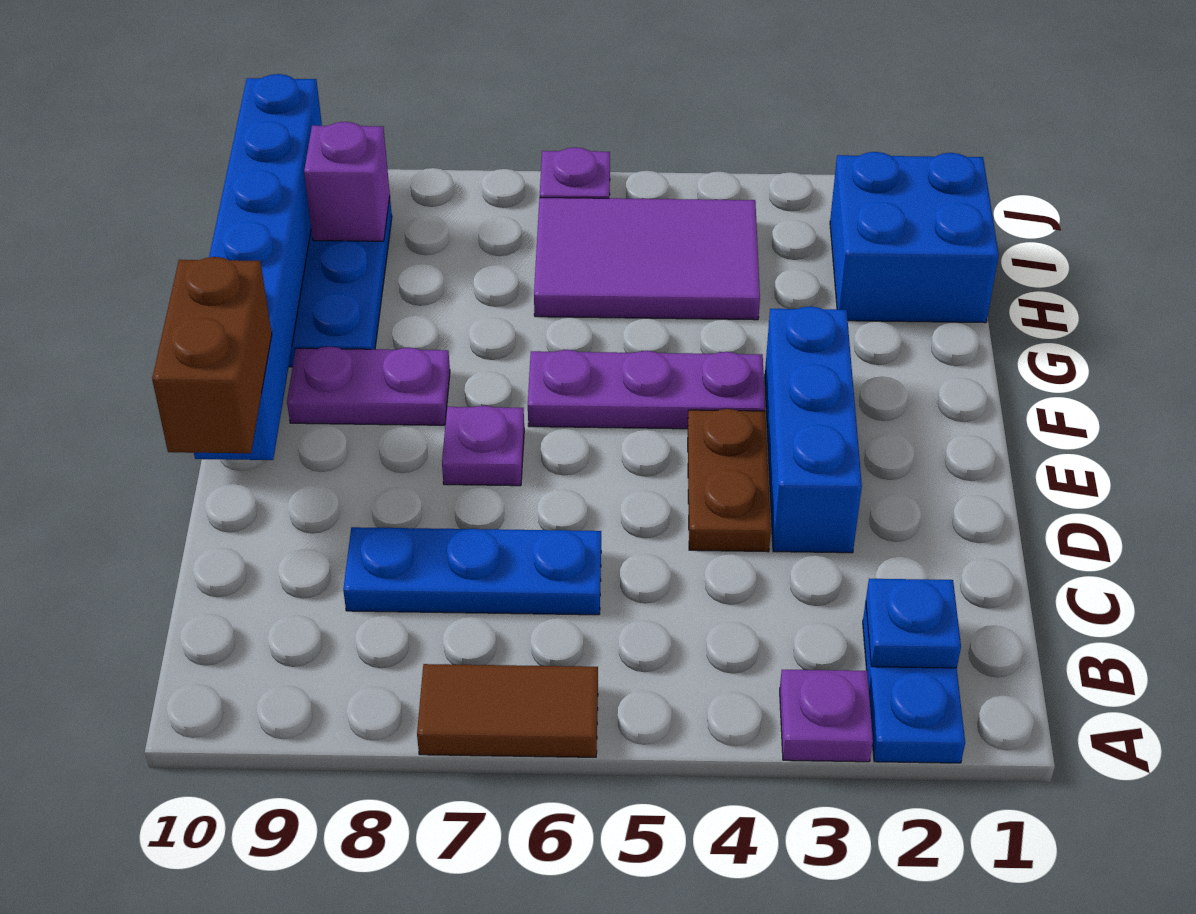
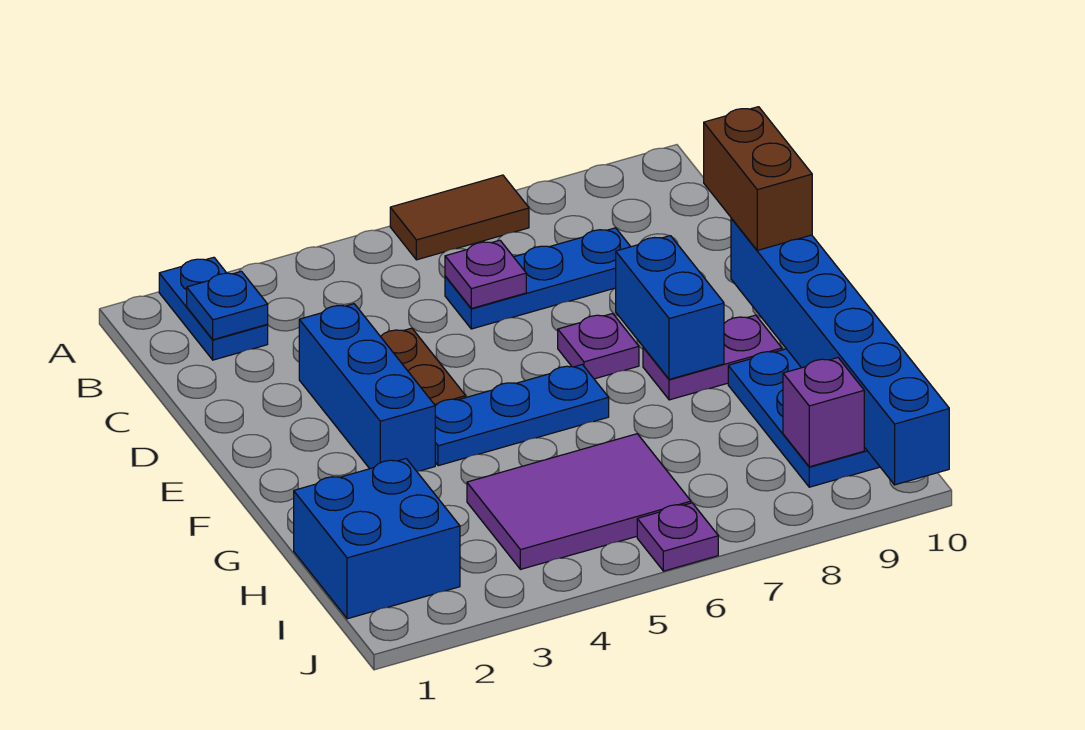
purple plate A3 level 1 -> purple plate C6 level 2
none -> blue brick E8:F8 level 2
purple plate F4:F6 level 1 -> blue plate F4:F6 level 1

